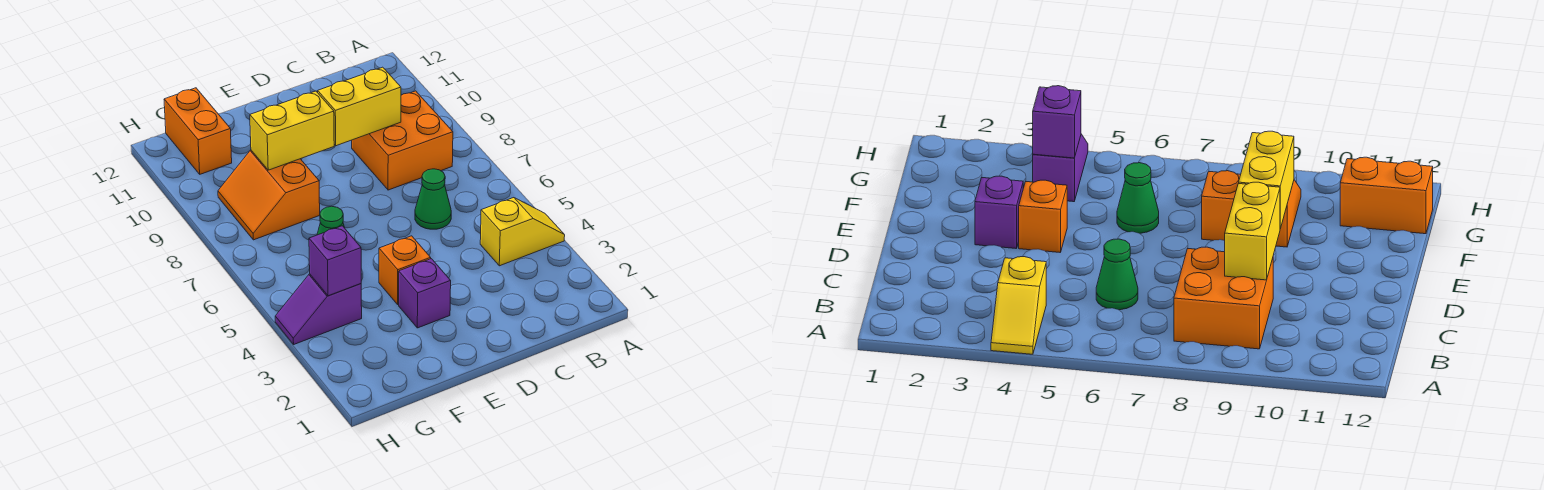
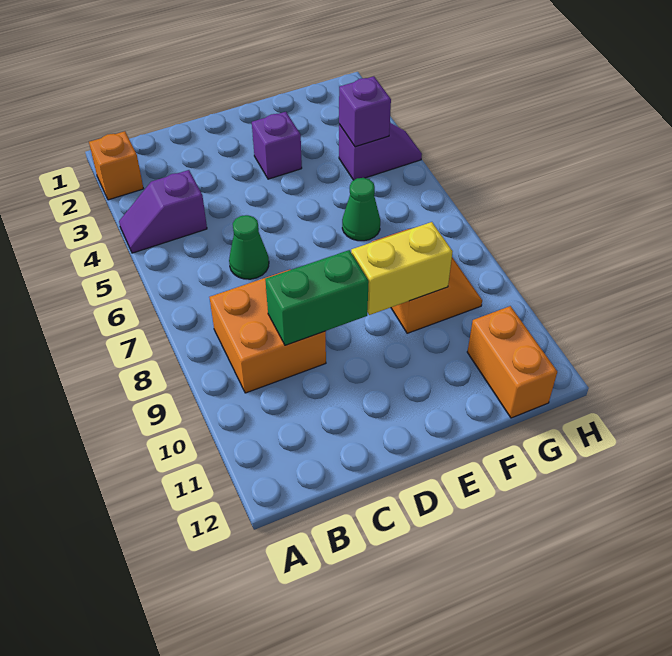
yellow slope A4:B4 level 1 top B -> purple slope A4:B4 level 1 top B
yellow brick C9:D9 level 2 -> green brick C9:D9 level 2
orange brick E4 level 1 -> orange brick A2 level 1

